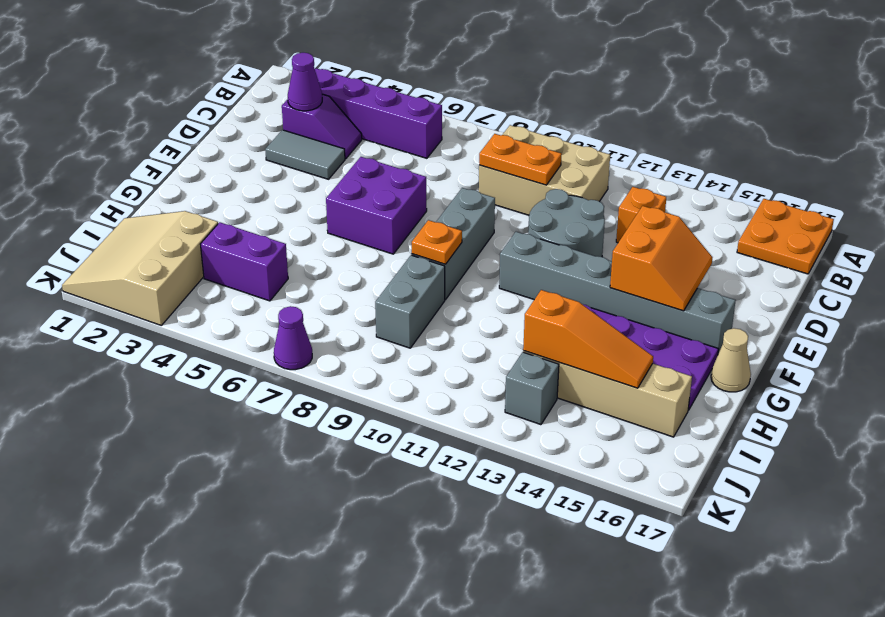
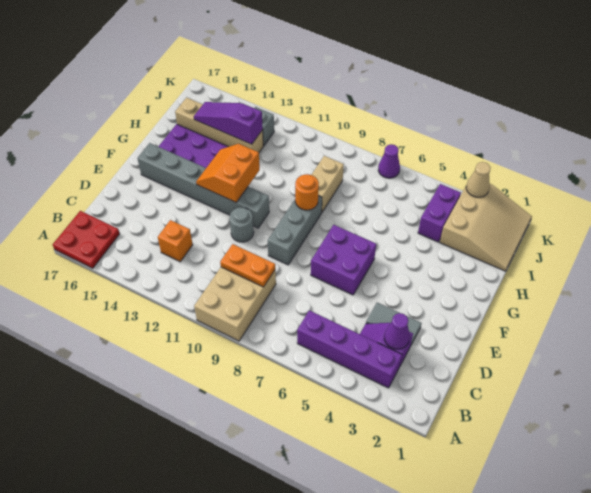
orange plate A16:B17 level 1 -> red plate A16:B17 level 1
tan brick B9:C11 level 1 -> tan brick A9:C10 level 1
grey round brick D11:E12 level 1 -> grey round brick E11 level 1
orange slope E14:F15 level 2 top 14 -> orange slope F12:G13 level 2 top 12
orange plate G9 level 2 -> orange round brick G9 level 2
tan cone G17 level 1 -> tan cone K3 level 2
grey brick H9:I9 level 1 -> tan brick H9:I9 level 1
purple brick I4:I5 level 1 -> purple brick I4:J4 level 1
orange slope I13:I15 level 2 top 13 -> purple slope I13:I15 level 2 top 13

